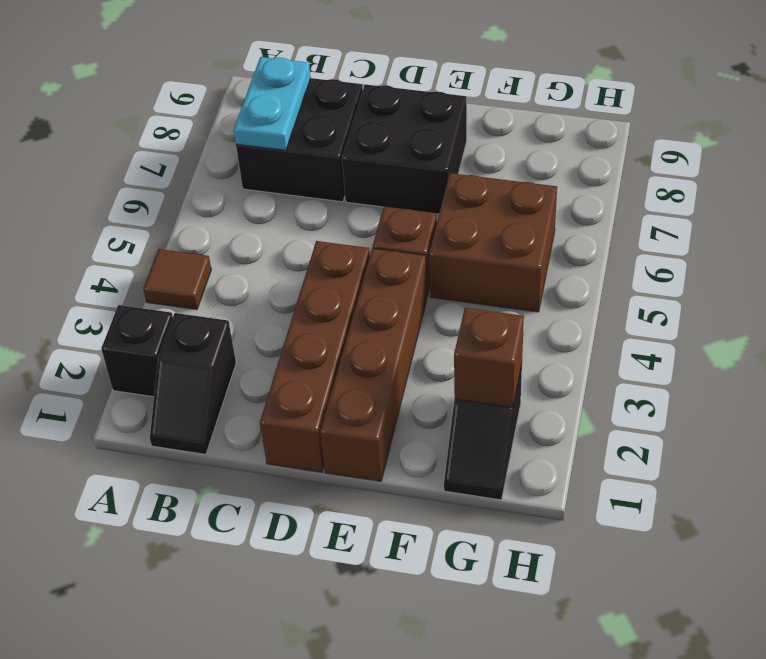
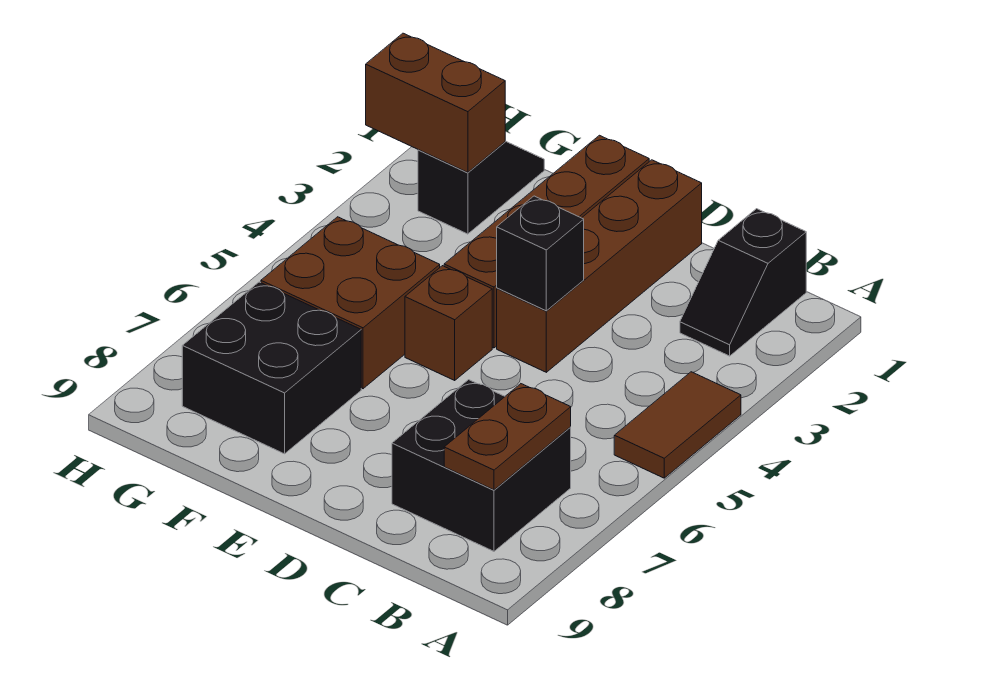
black brick A2 level 1 -> black brick D4 level 2
brown tile A4 level 1 -> brown tile A4:A5 level 1
black slope B1:B2 level 1 top 2 -> black slope B1:B2 level 1 top 1
cyan plate B7:B8 level 2 -> brown plate B7:B8 level 2
black brick D7:E8 level 1 -> black brick F7:G8 level 1
brown brick G2 level 2 -> brown brick G2:H2 level 2

